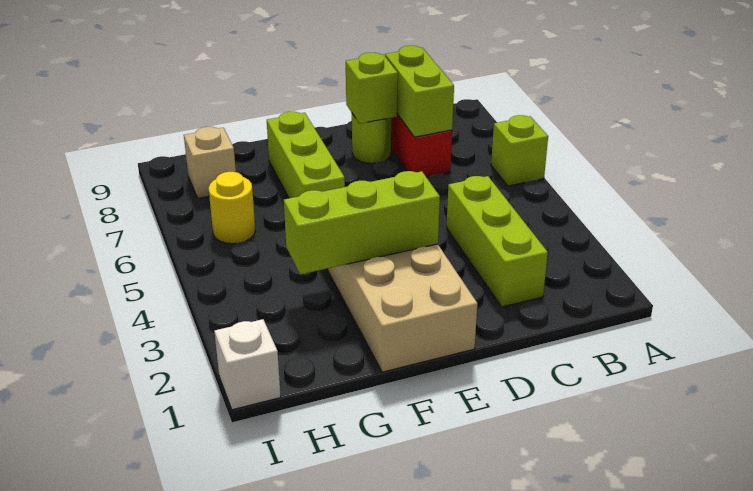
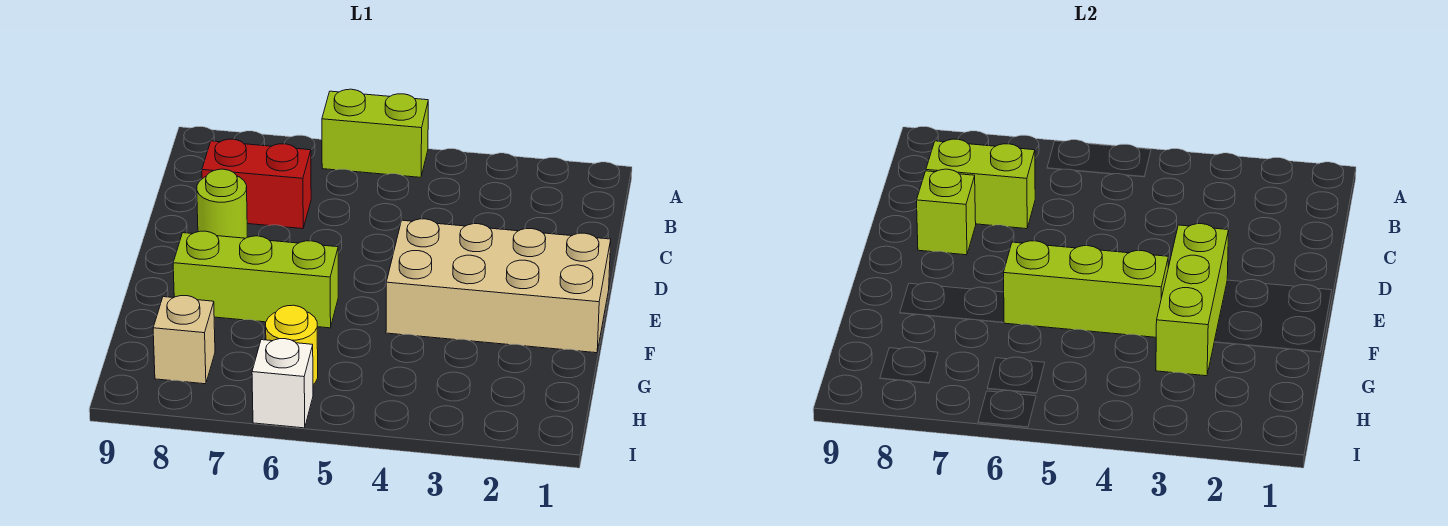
lime brick A6 level 1 -> lime brick A5:A6 level 1
lime brick C2:C4 level 1 -> lime brick F4:F6 level 2
white brick I1 level 1 -> white brick I6 level 1

